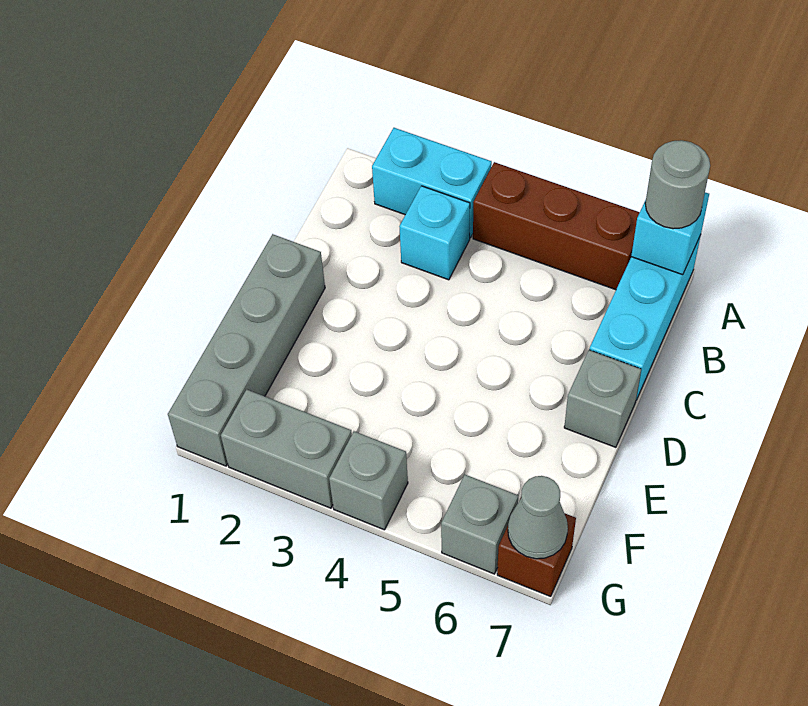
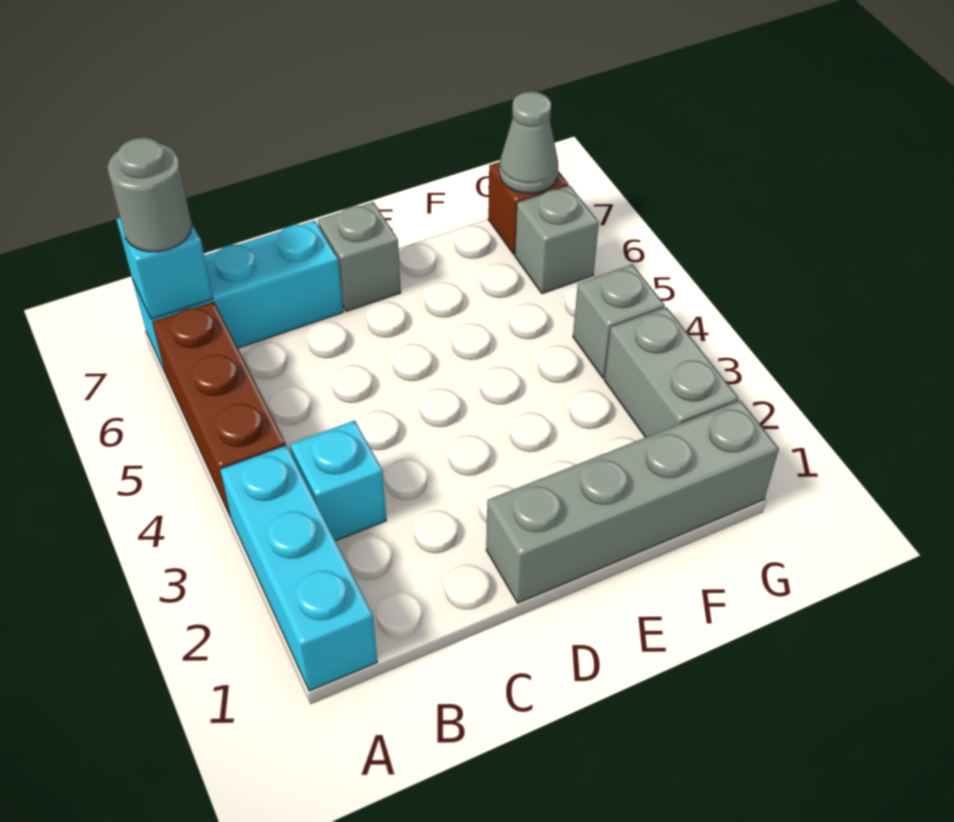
cyan brick A2:A3 level 1 -> cyan brick A1:A3 level 1

